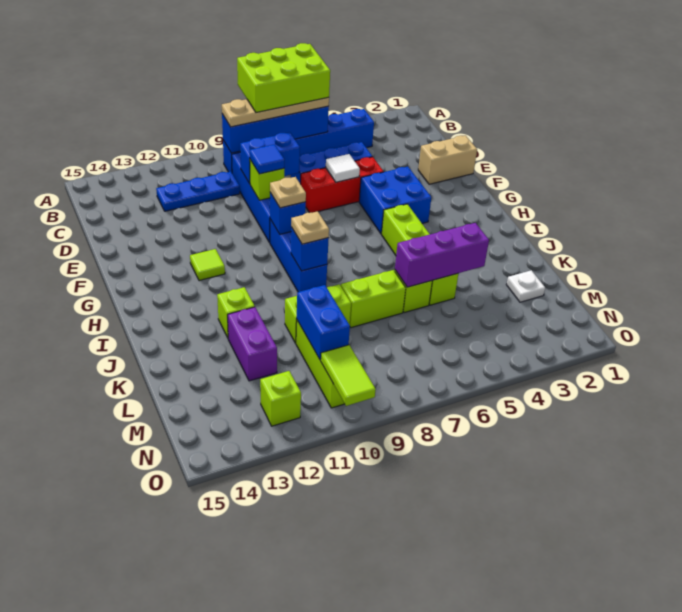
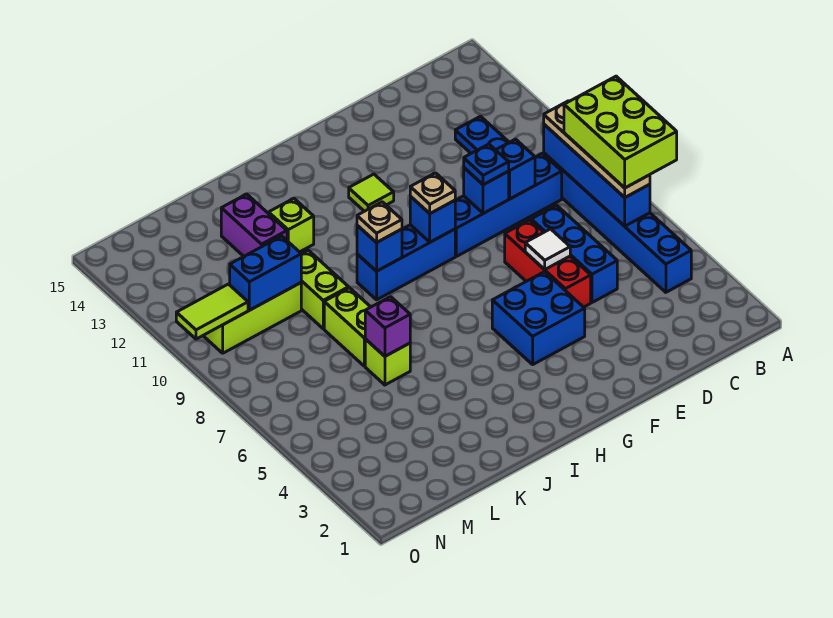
blue brick D8:D9 level 2 -> blue brick D9 level 2
tan brick E1:E2 level 1 -> none
lime brick E9 level 2 -> blue brick E9 level 2
blue tile E9 level 3 -> blue plate E9 level 3
lime brick H5:K5 level 1 -> none
purple brick K4:K6 level 2 -> purple brick K6 level 2
purple brick K12:L12 level 1 -> purple brick K12:K13 level 1
white plate L2 level 1 -> none
lime brick N12 level 1 -> none

